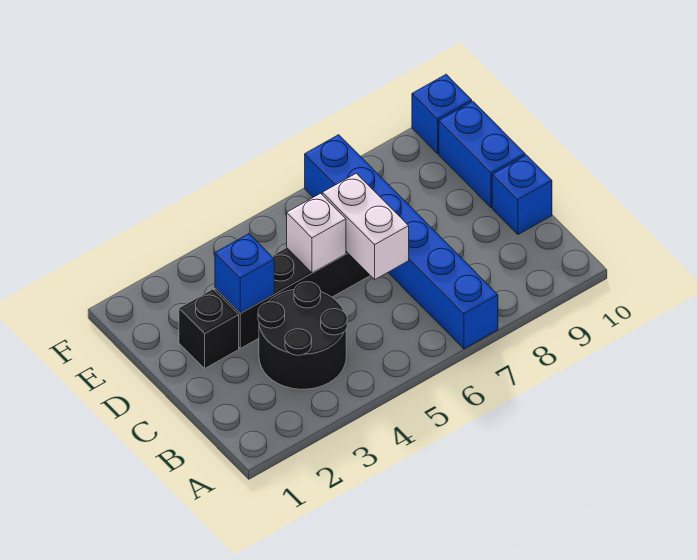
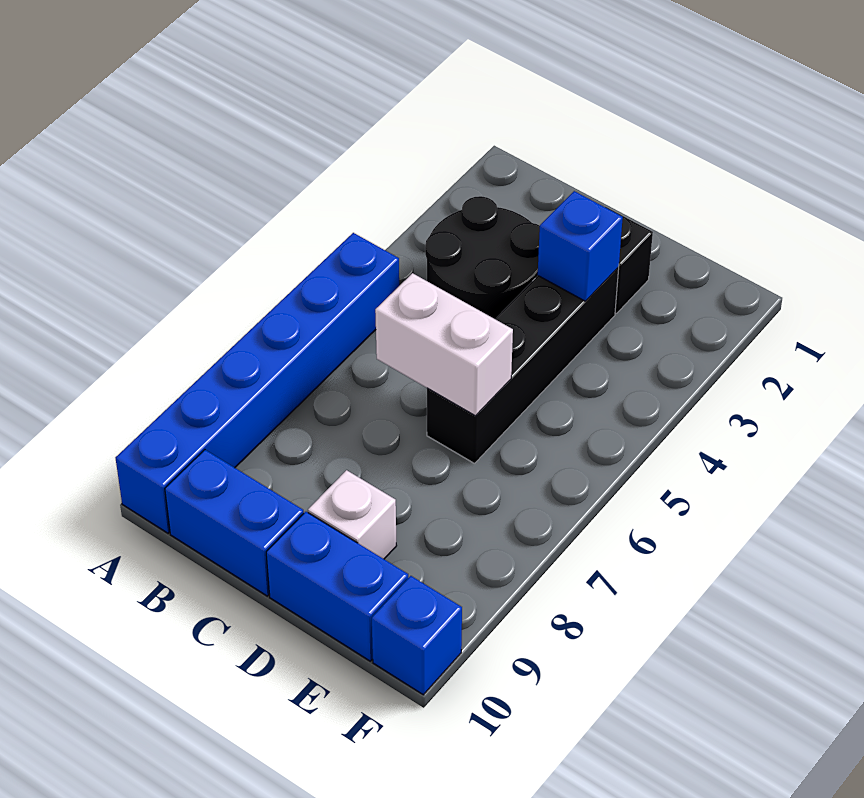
blue brick A7:F7 level 1 -> blue brick A5:A10 level 1
blue brick C10 level 1 -> blue brick B10:C10 level 1
white brick D5 level 2 -> white brick D9 level 1

